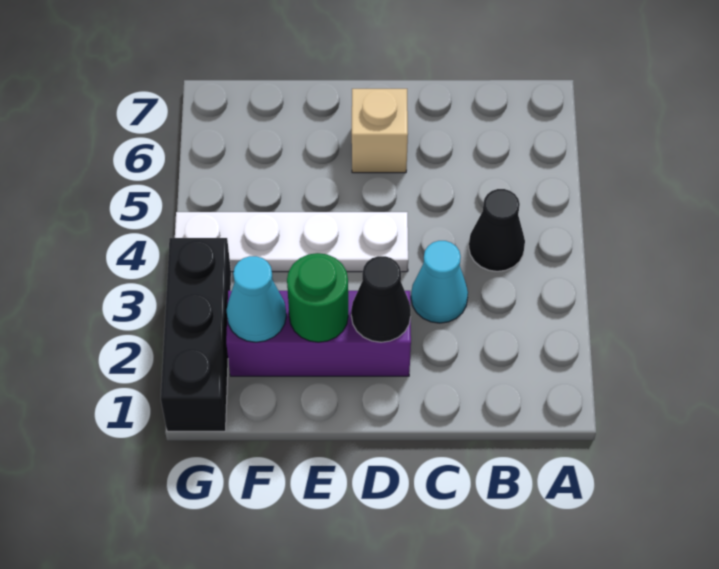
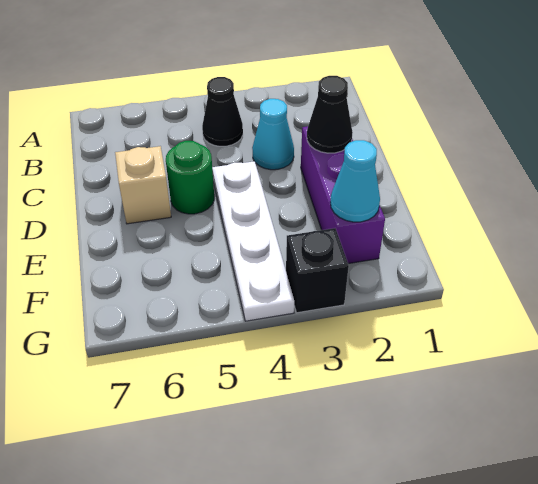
green round brick E2 level 2 -> green round brick D5 level 1
black brick G1:G3 level 1 -> black brick G3 level 1

